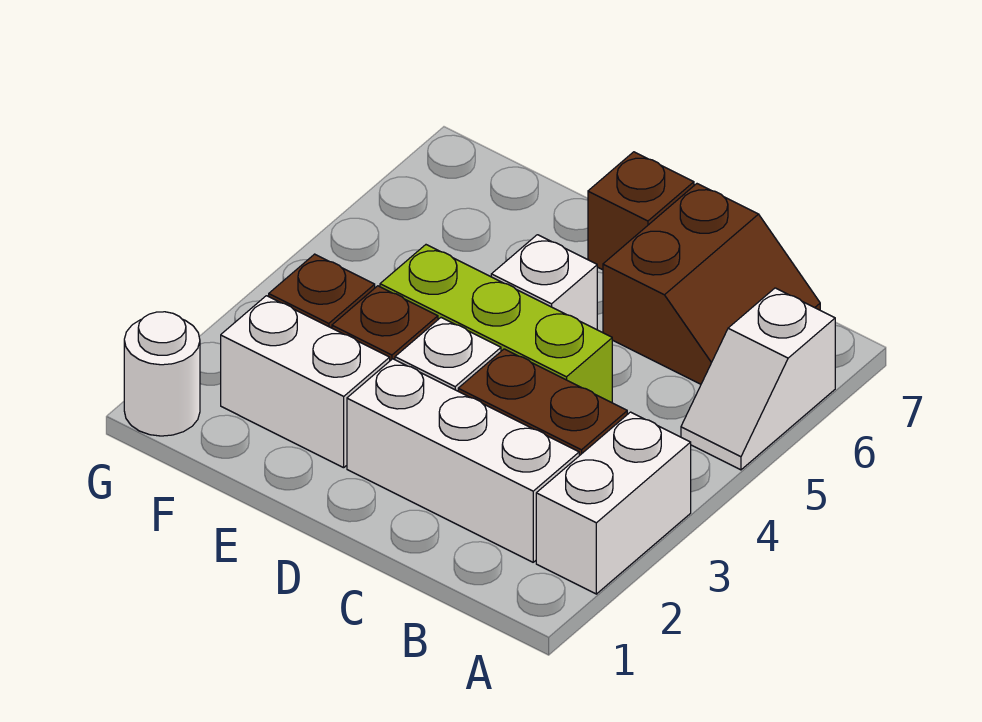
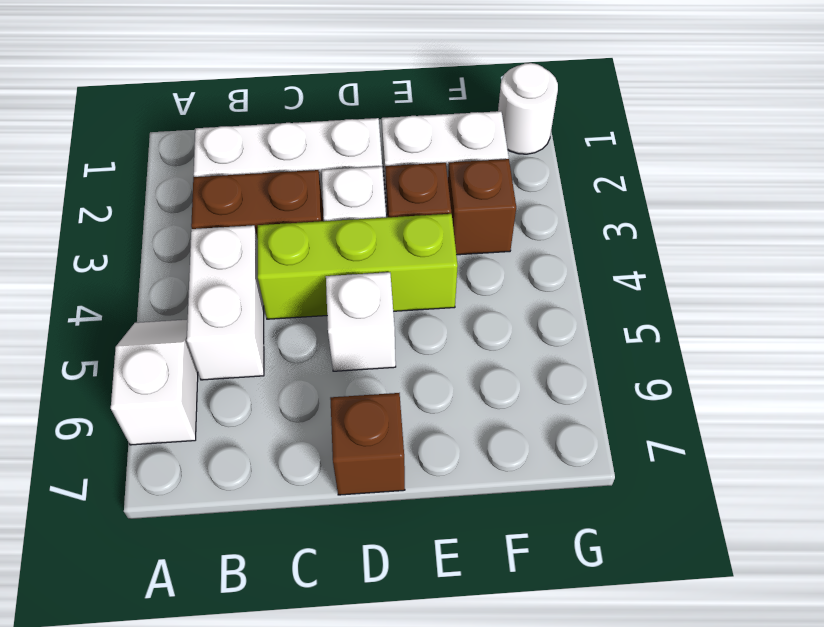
white brick A2:A3 level 1 -> white brick B4:B5 level 1
brown slope B6:C7 level 1 top C -> none

